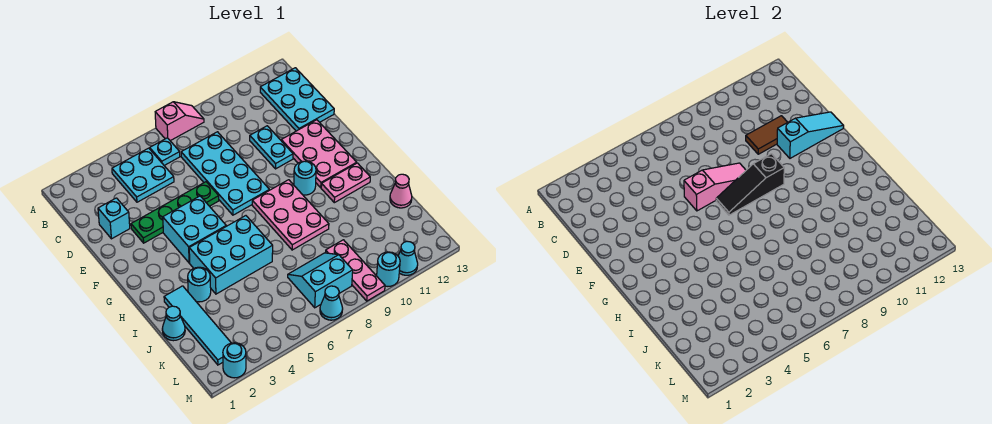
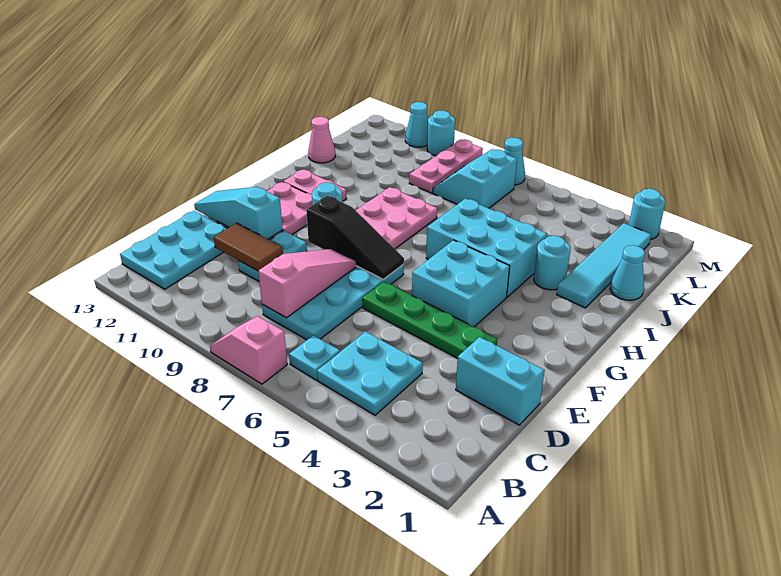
cyan brick D2 level 1 -> cyan brick D1:D2 level 1
pink slope E6:E8 level 2 top 6 -> pink slope C8:E8 level 2 top C
cyan slope K7:L8 level 1 top L -> cyan slope K7:L8 level 1 top 7

